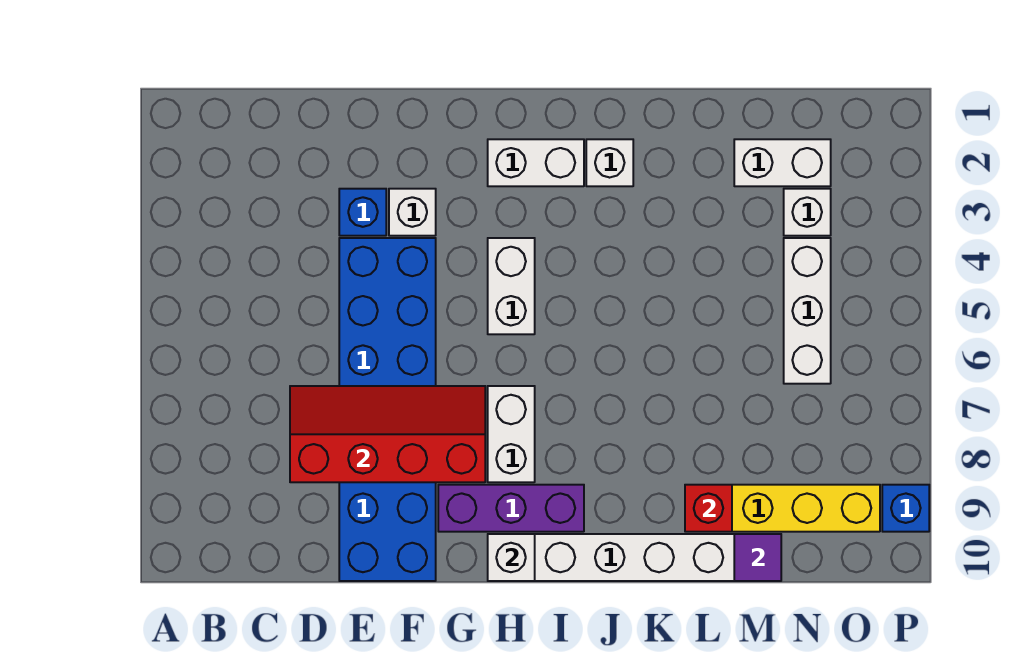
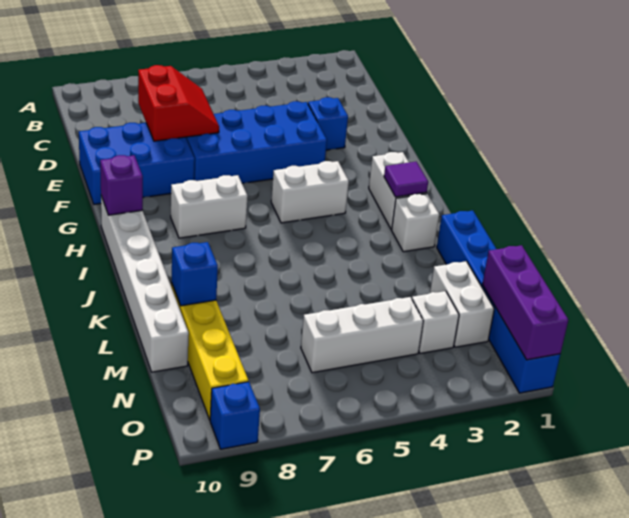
red slope D7:G8 level 2 top 8 -> red slope D7:E8 level 2 top 8
white brick F3 level 1 -> none
purple brick G9:I9 level 1 -> purple brick N1:P1 level 2
white brick H10 level 2 -> purple brick H10 level 2
none -> blue brick K1:P1 level 1
red brick L9 level 2 -> blue brick L9 level 2
purple tile M10 level 2 -> purple tile I2 level 2

